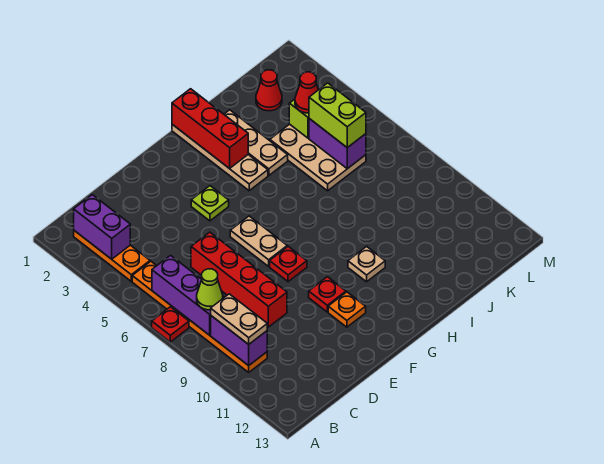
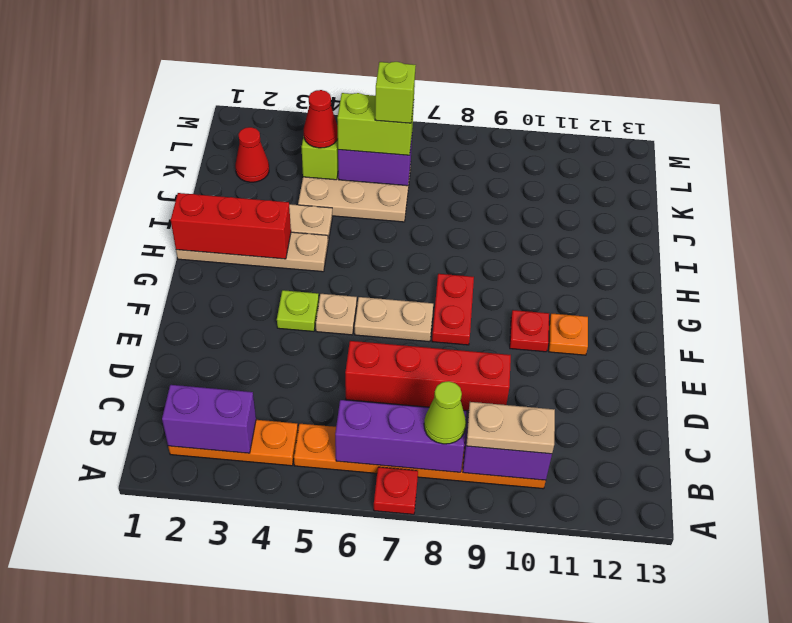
red plate F8 level 1 -> red plate F8:G8 level 1
tan plate H10 level 1 -> tan plate F5 level 1
none -> lime brick K6 level 4

